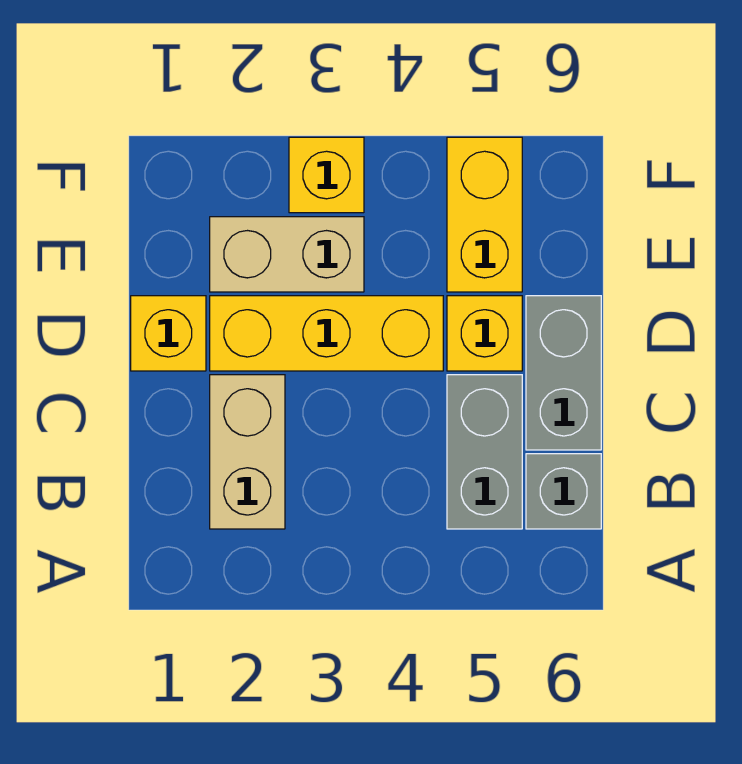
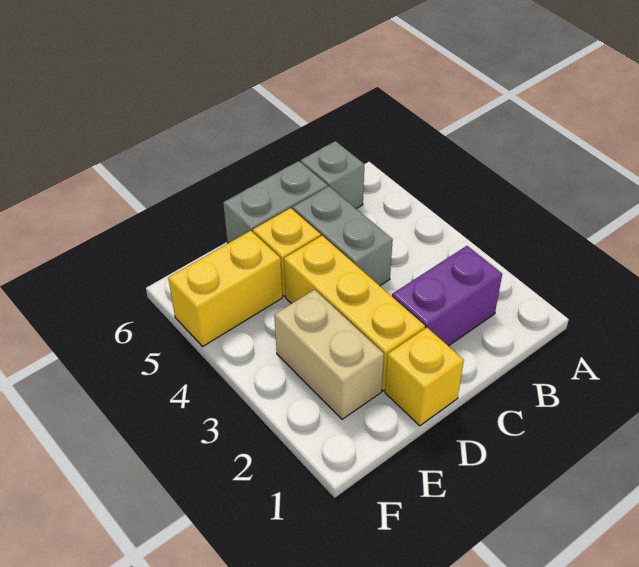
tan brick B2:C2 level 1 -> purple brick B2:C2 level 1
grey brick B5:C5 level 1 -> grey brick C4:C5 level 1
yellow brick F3 level 1 -> none

